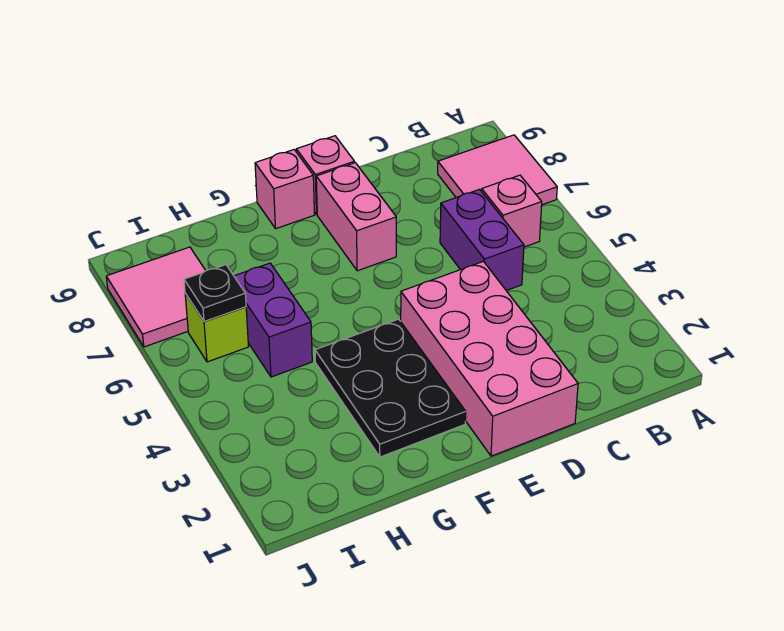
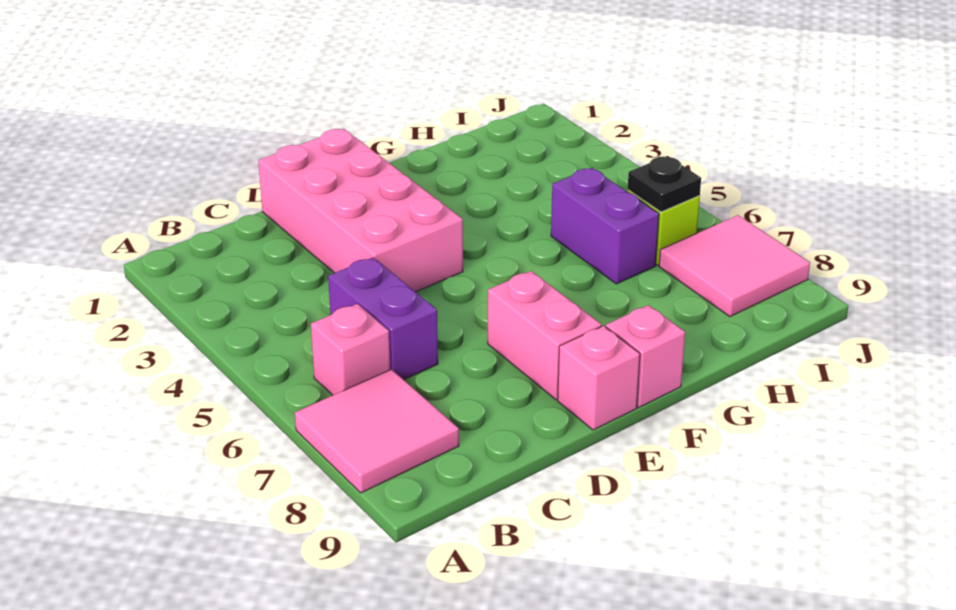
black plate F2:G4 level 1 -> none

